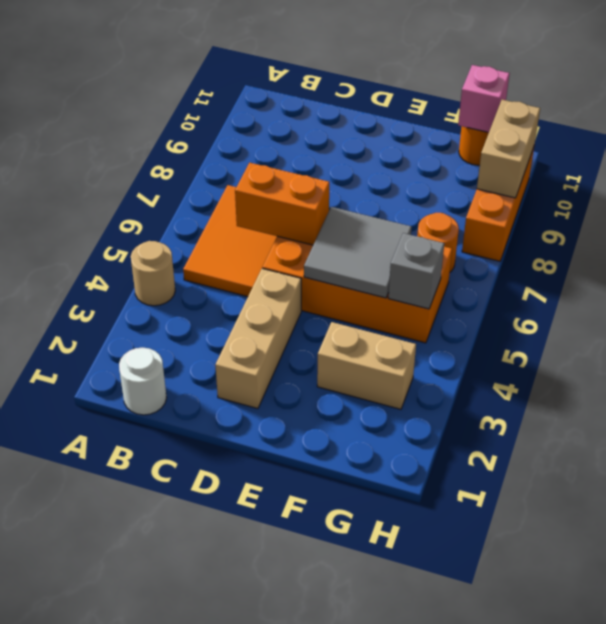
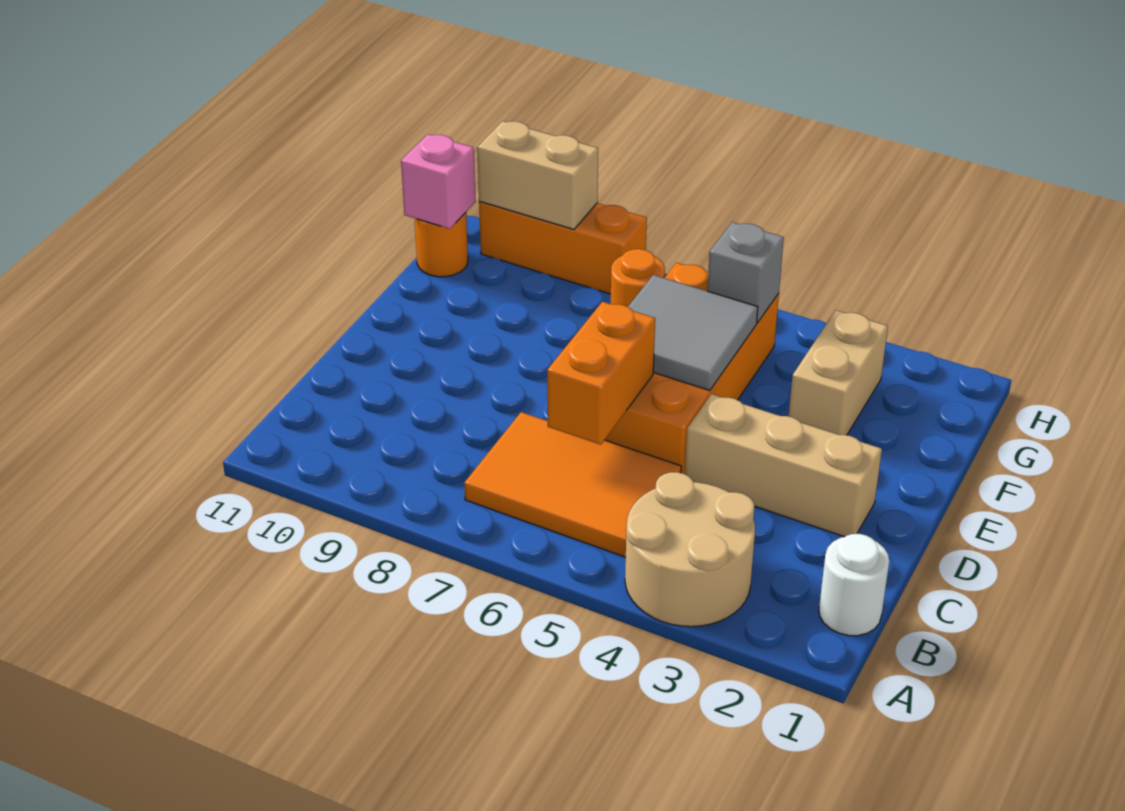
tan round brick A4 level 1 -> tan round brick A3:B4 level 1

